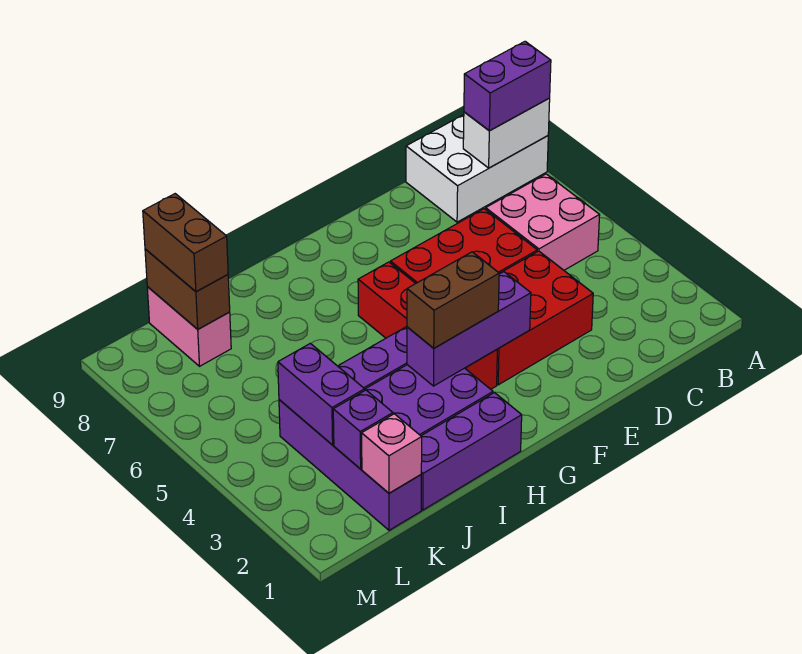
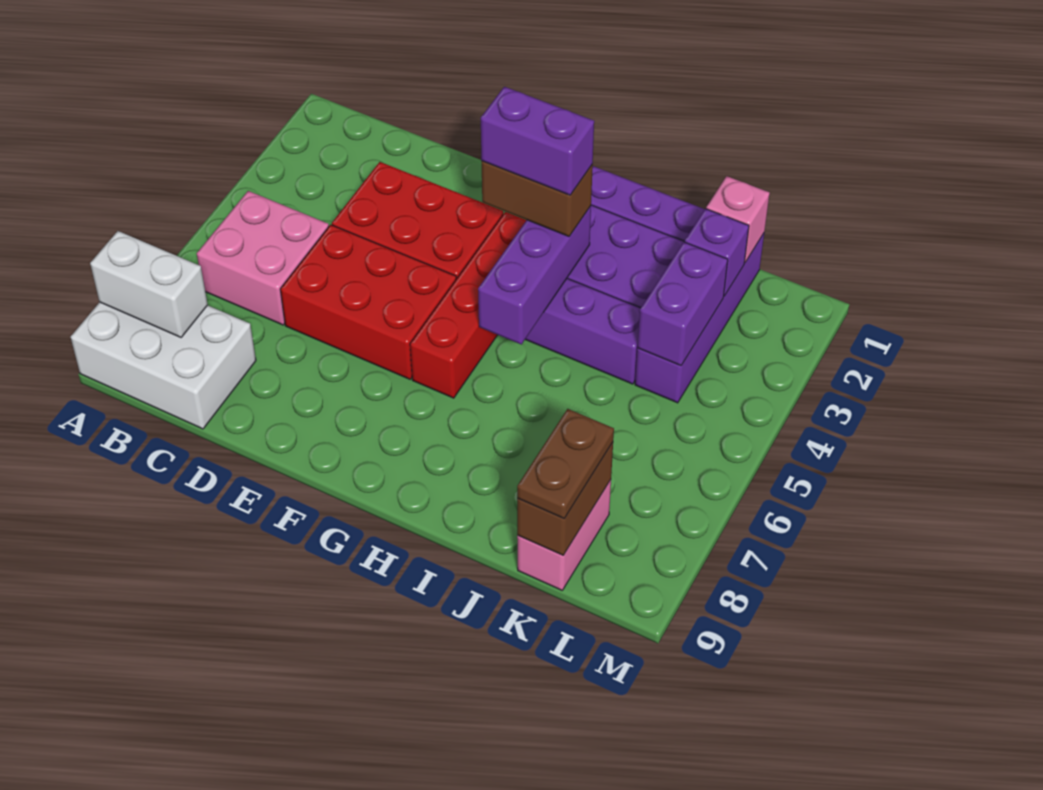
purple brick A8:B8 level 3 -> purple brick G3:H3 level 4
purple brick F3:H3 level 2 -> purple brick H3:H5 level 2
brown brick K8:K9 level 3 -> brown plate K8:K9 level 3

